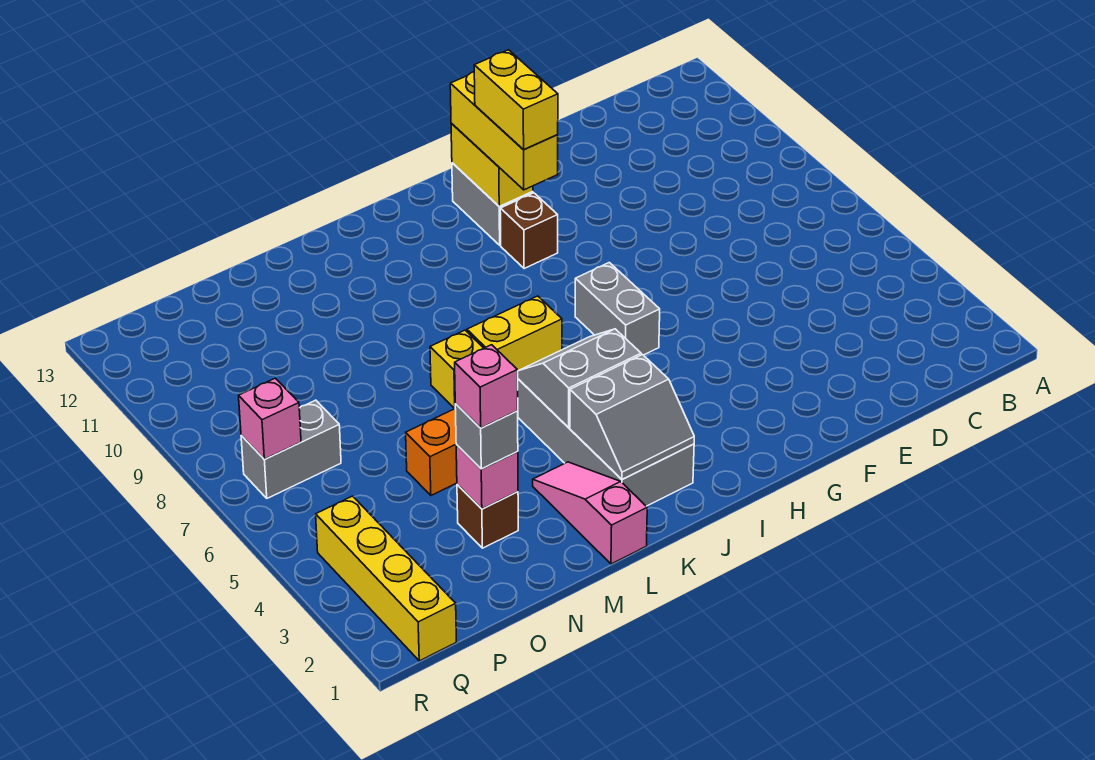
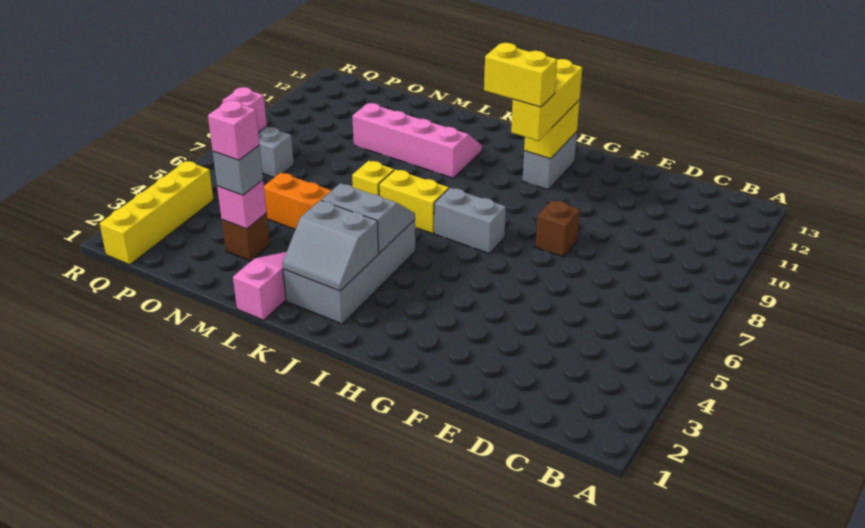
grey brick H6:H7 level 1 -> grey brick H7:I7 level 1
brown brick H10 level 1 -> brown brick F8 level 1
yellow brick H10:H11 level 4 -> yellow brick H10:I10 level 4
none -> pink slope K10:N11 level 1 top 10

